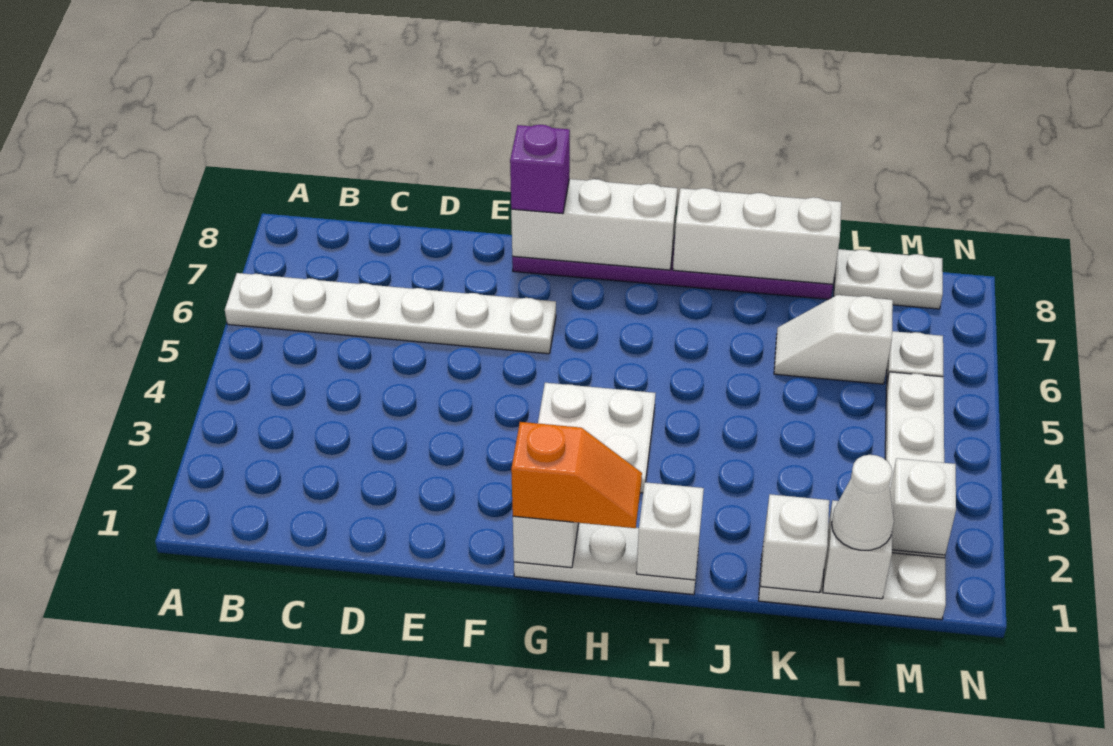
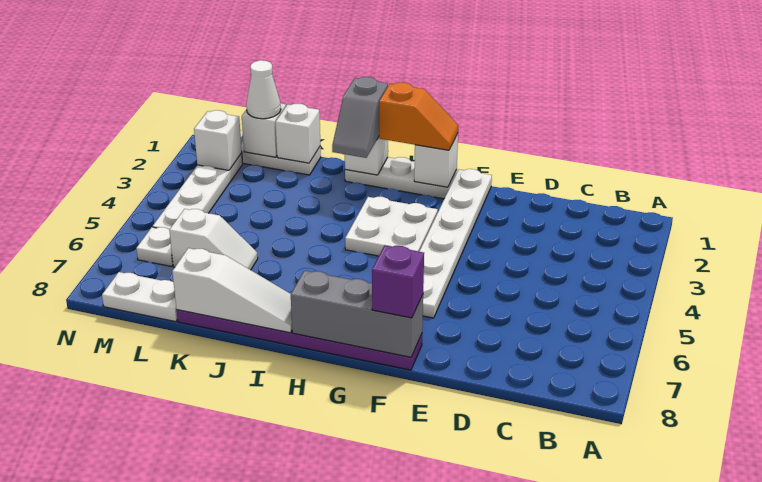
white plate A6:F6 level 1 -> white plate F1:F6 level 1
white brick F8:H8 level 2 -> grey brick F8:H8 level 2
orange slope G1:H1 level 3 top G -> orange slope G1:H1 level 3 top H
none -> grey slope I1:I2 level 3 top 1
white brick I8:K8 level 2 -> white slope I8:K8 level 2 top K

